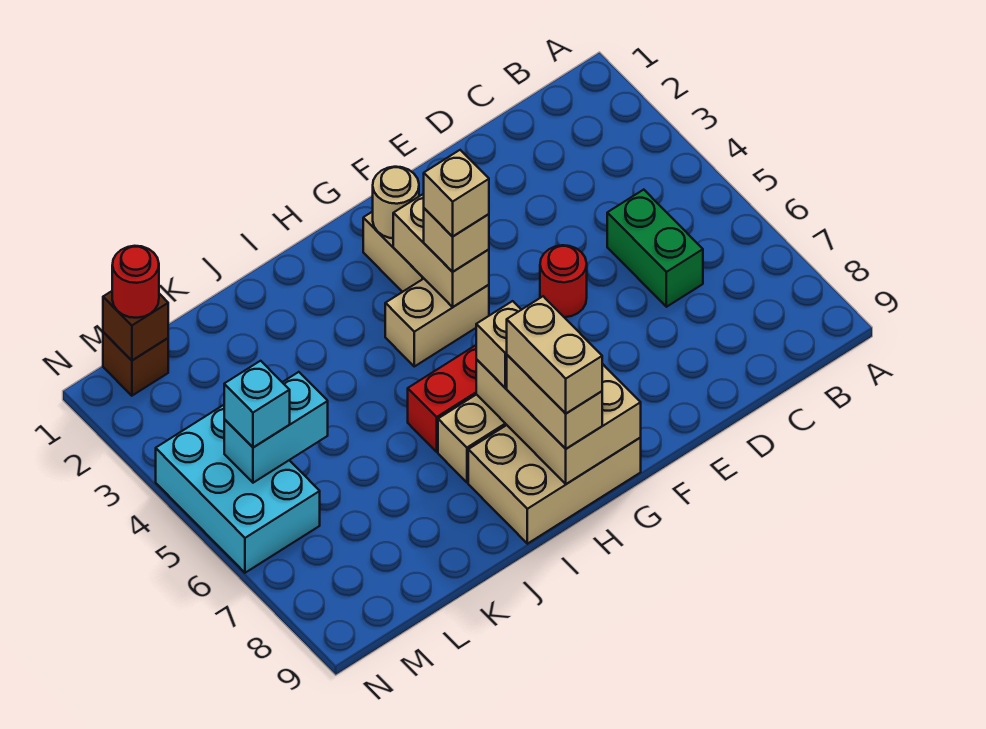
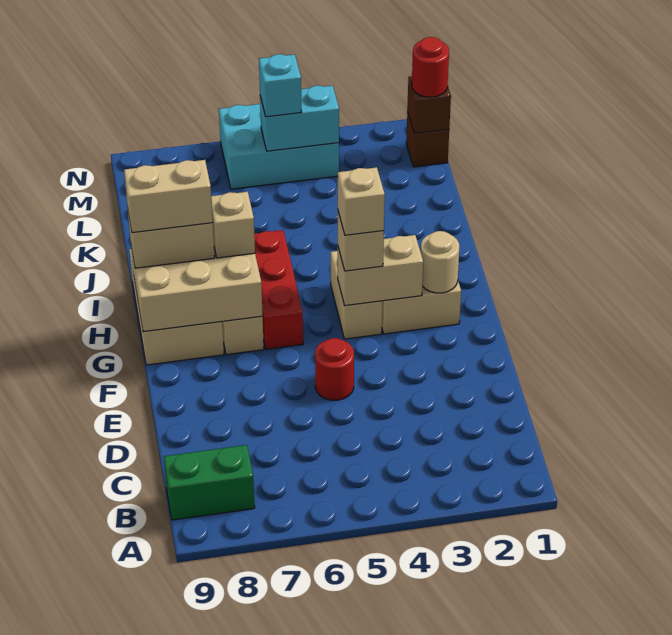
green brick C5:C6 level 1 -> green brick B8:B9 level 1
cyan brick L5:M5 level 2 -> cyan brick M4:M5 level 2

